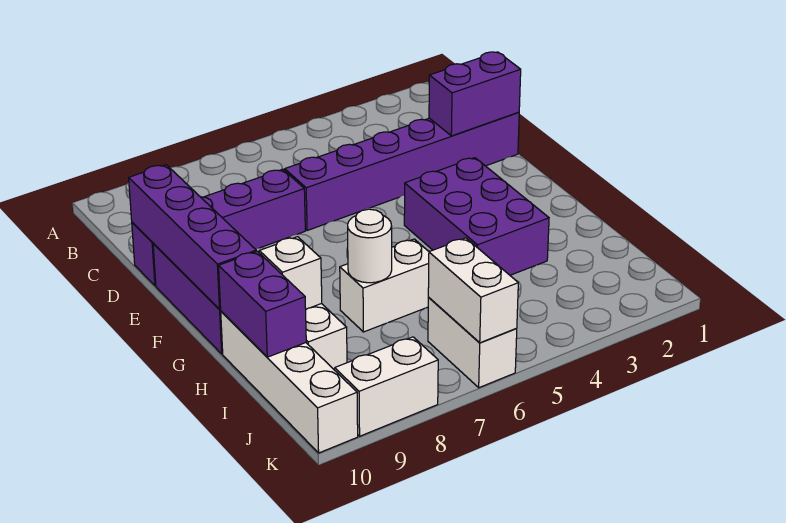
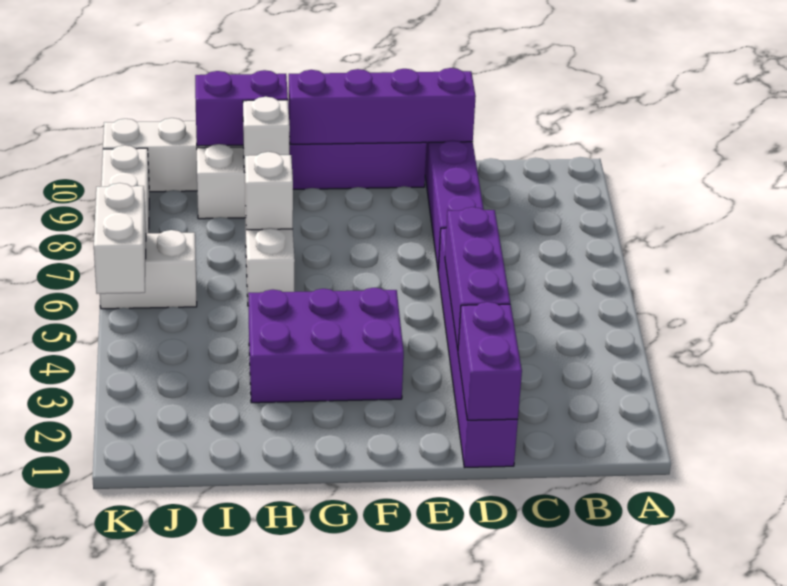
none -> purple brick D3:D5 level 2
white round brick H7 level 2 -> white brick H7 level 2
white brick J6:K6 level 2 -> white brick K5:K6 level 2

